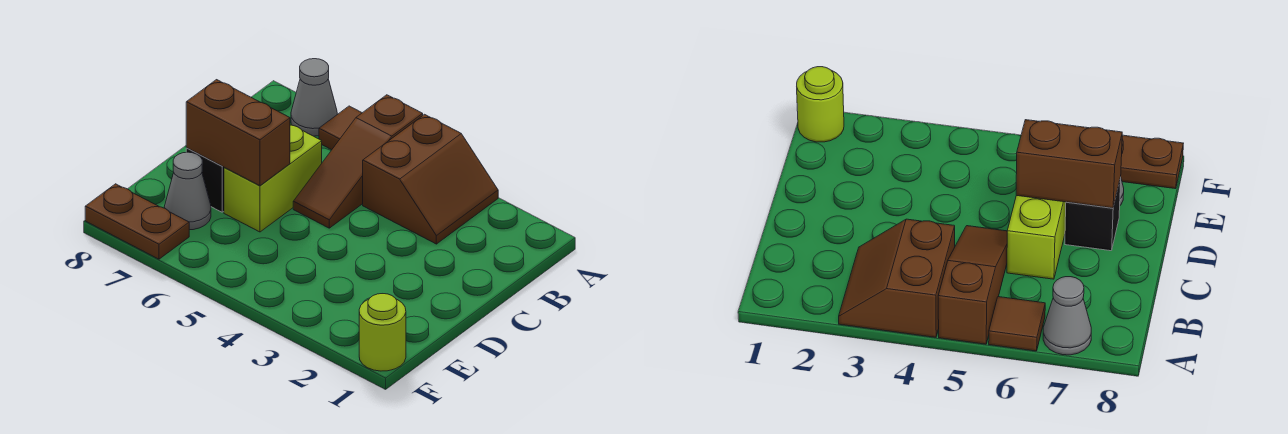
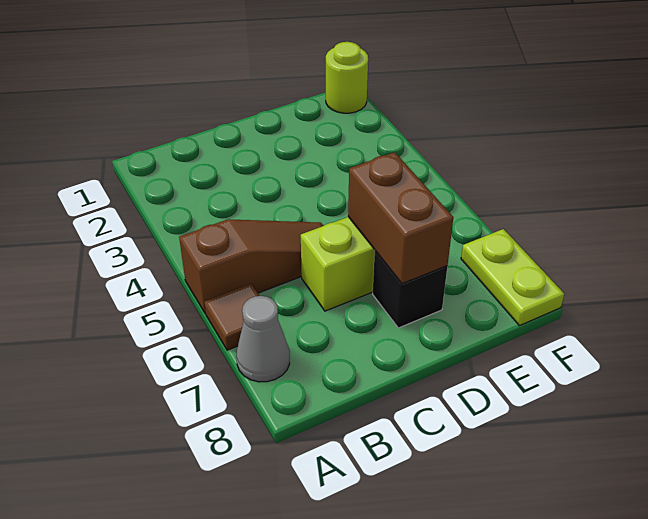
brown slope A3:B4 level 1 top 4 -> none
grey cone E7 level 1 -> none
brown plate F7:F8 level 1 -> lime plate F7:F8 level 1

